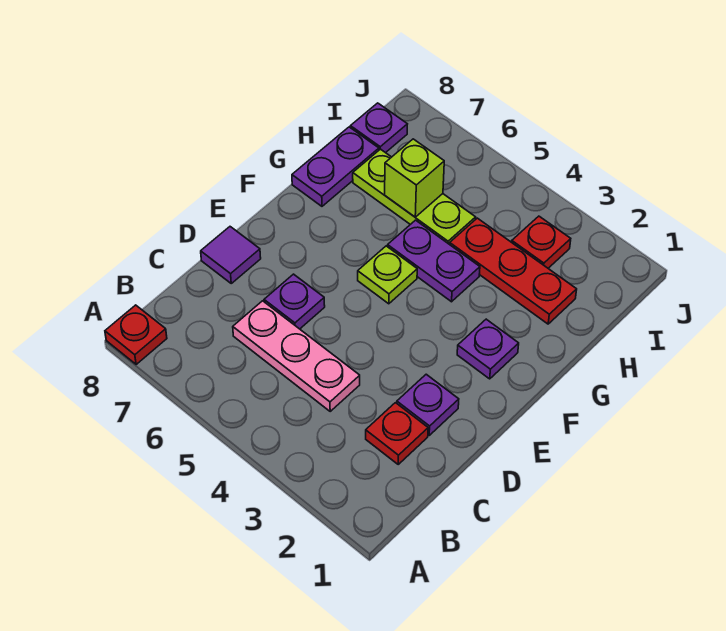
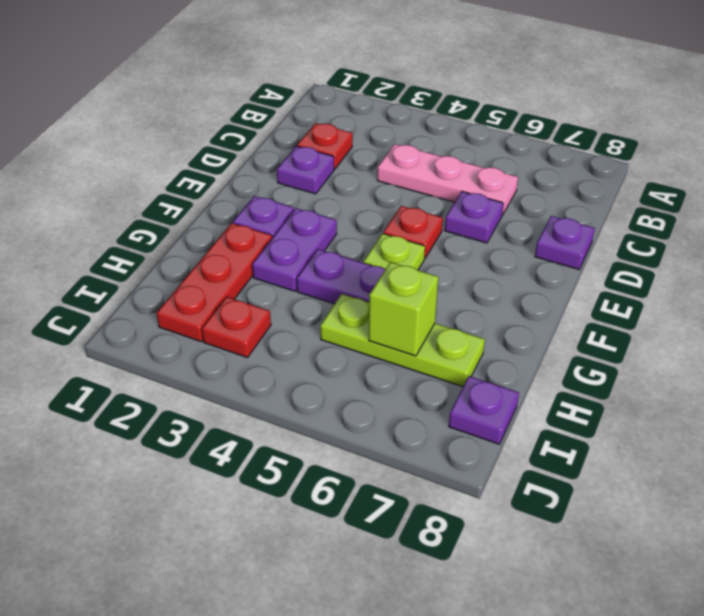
red plate A8 level 1 -> red plate E5 level 1
purple tile D8 level 1 -> purple plate D8 level 1
purple plate G8:H8 level 1 -> purple plate F3:G3 level 1
red plate H2:H4 level 1 -> red plate G2:I2 level 1

